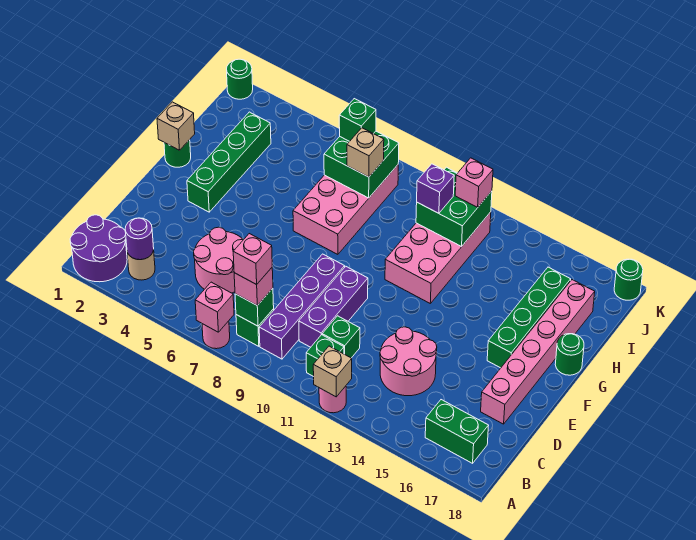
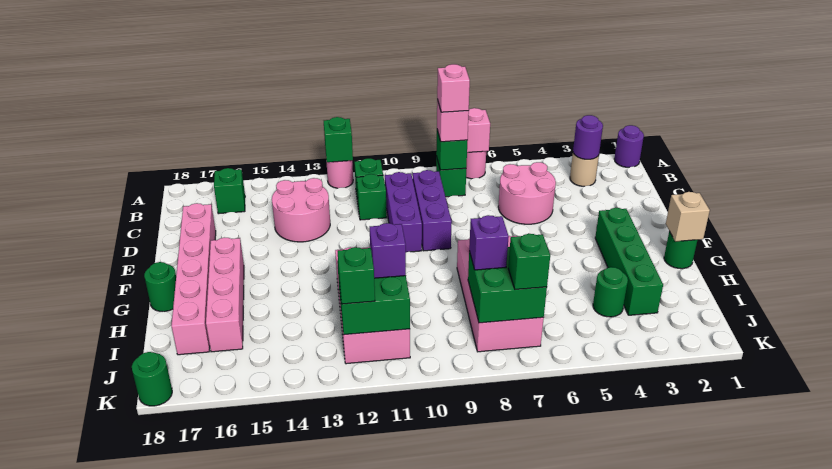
purple round brick A1:B2 level 1 -> purple round brick A1 level 1
tan brick A12 level 2 -> green brick A12 level 2
purple brick B9:E9 level 1 -> purple brick C9:E9 level 1
green brick B16:B17 level 1 -> green brick B16 level 1
green brick F16:I16 level 1 -> pink brick F16:I16 level 1
tan brick I8 level 3 -> purple brick I8 level 3
pink brick J12 level 3 -> green brick J12 level 3
green round brick K1 level 1 -> green round brick I4 level 1

